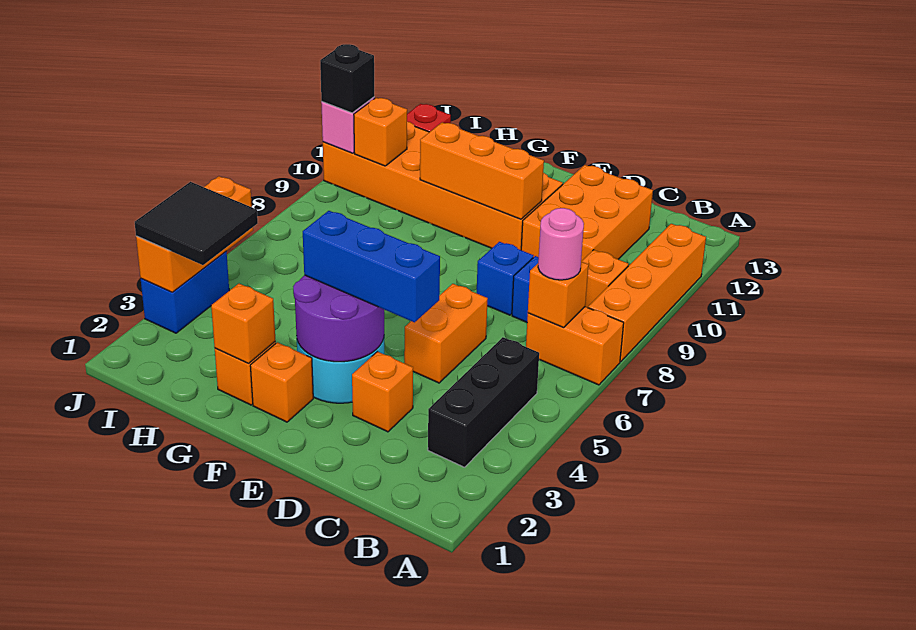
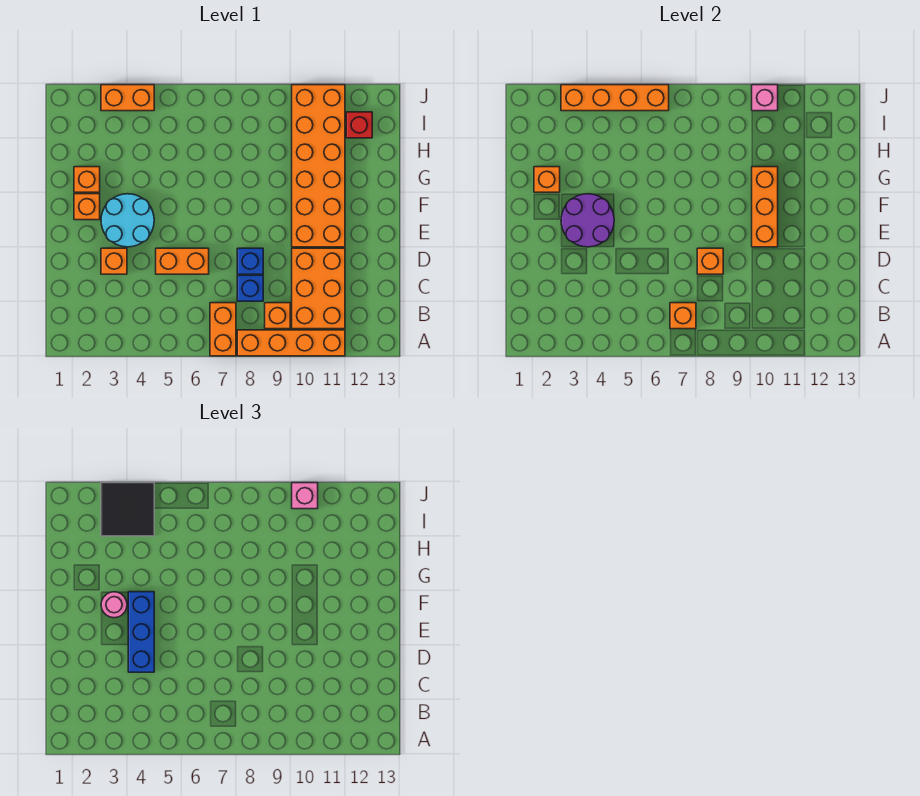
black brick B3:B5 level 1 -> none
pink round brick B7 level 3 -> pink round brick F3 level 3
orange brick C10:D12 level 1 -> orange brick B10:D11 level 1
orange brick I10 level 2 -> orange brick D8 level 2
blue brick J3:J4 level 1 -> orange brick J3:J4 level 1
orange brick J3:J5 level 2 -> orange brick J3:J6 level 2
black brick J10 level 3 -> pink brick J10 level 3

